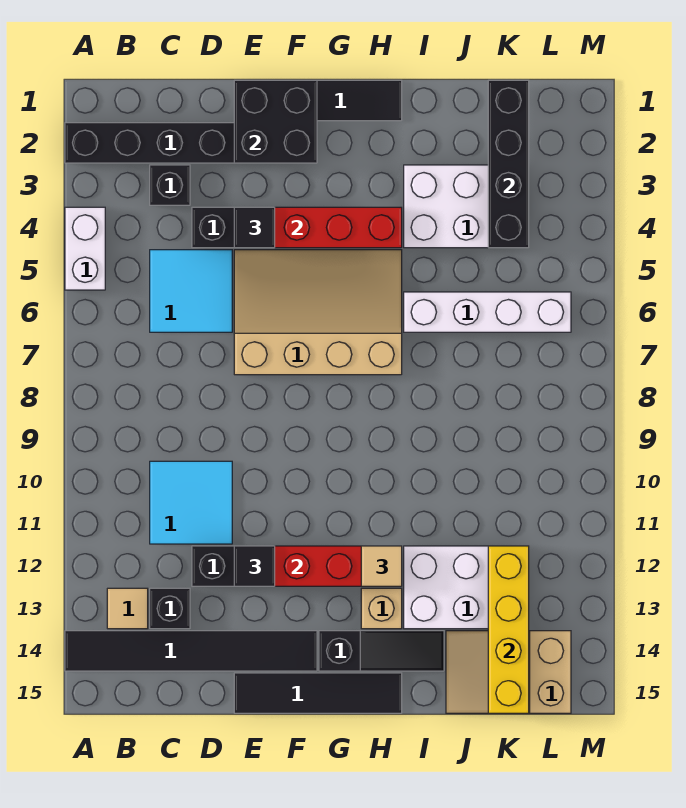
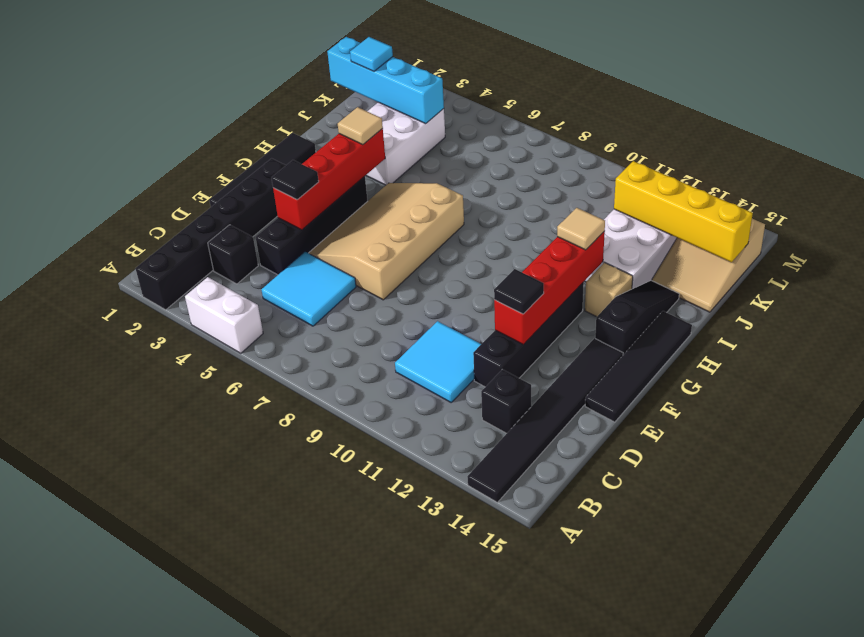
tan tile B13 level 1 -> tan tile H4 level 3
black brick E1:F2 level 2 -> none
white brick I6:L6 level 1 -> none
black brick K1:K4 level 2 -> cyan brick K1:K4 level 2
none -> cyan tile K2 level 3

